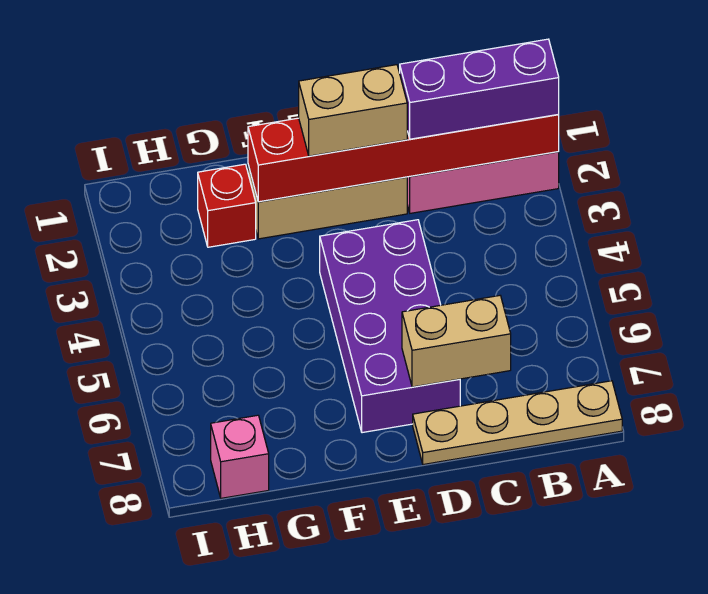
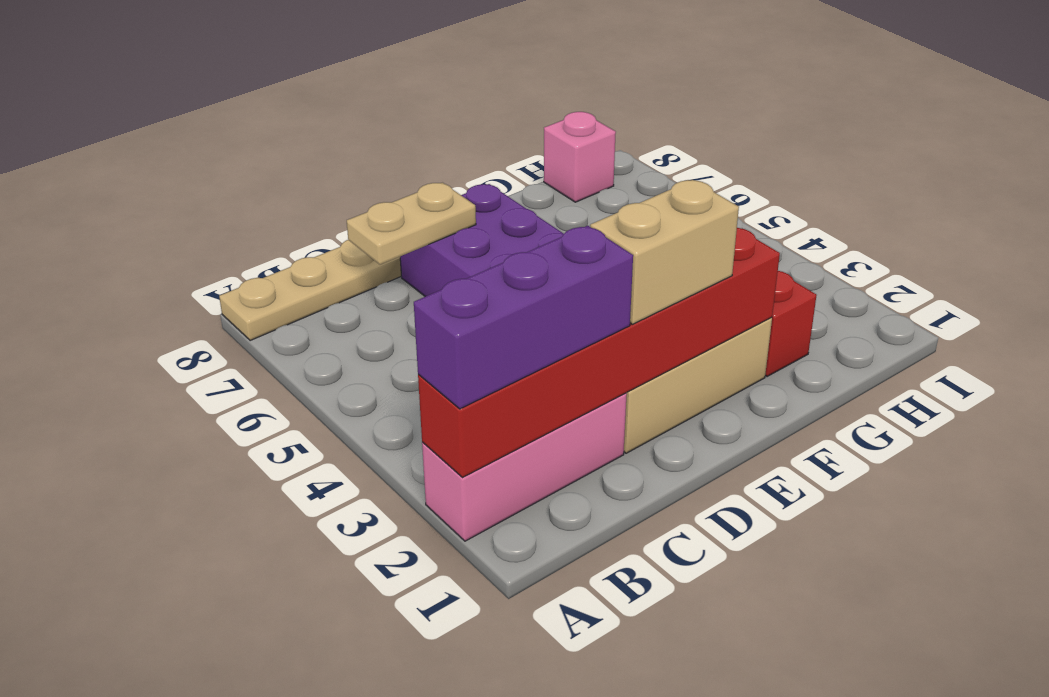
tan brick C7:D7 level 2 -> tan plate C7:D7 level 2

